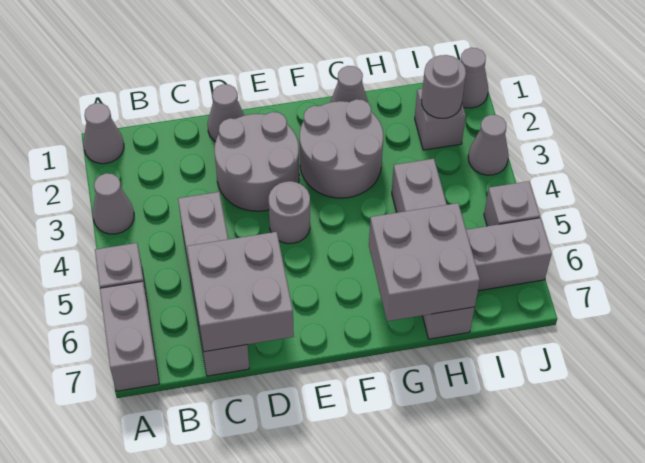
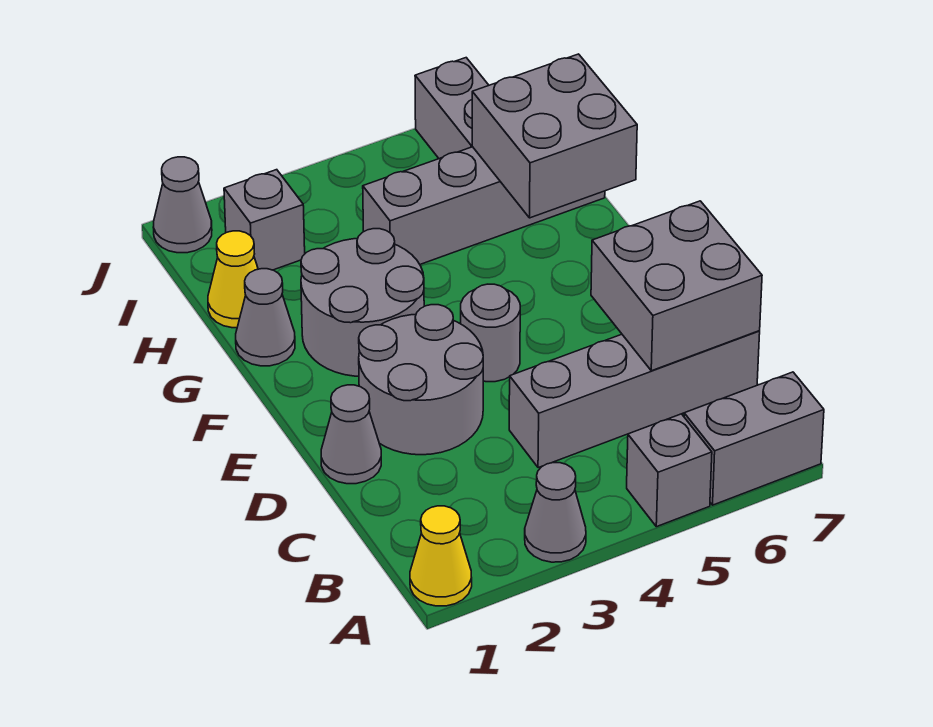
grey cone A1 level 1 -> yellow cone A1 level 1
none -> yellow cone H1 level 1
grey round brick I2 level 2 -> none
grey cone J3 level 1 -> none
grey brick J5 level 1 -> none

